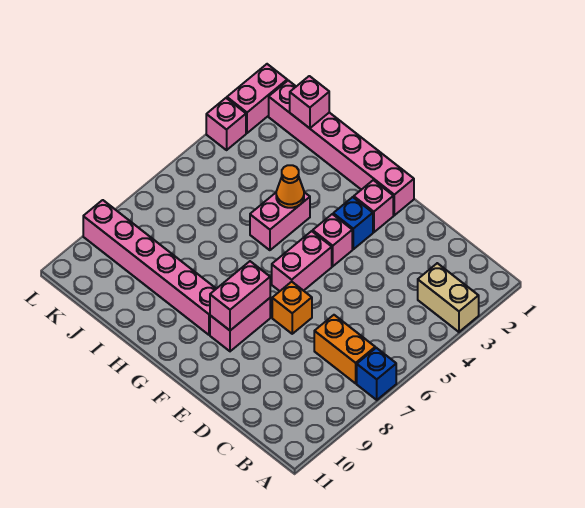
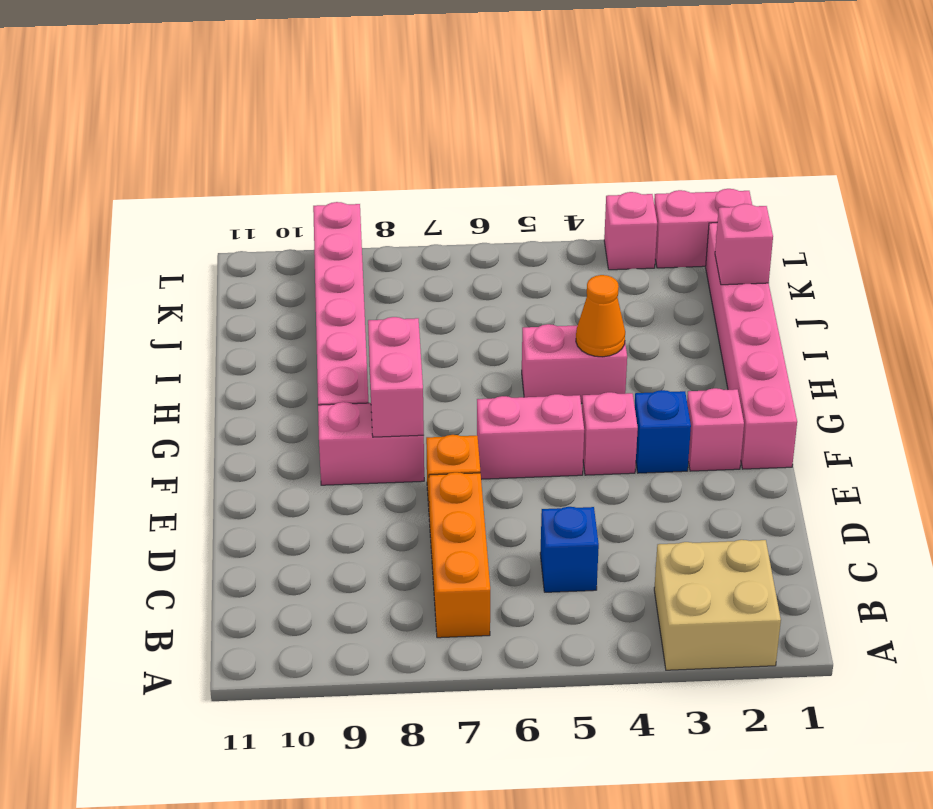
tan brick A3:B3 level 1 -> tan brick A2:B3 level 1
blue brick A7 level 1 -> blue brick C5 level 1
orange brick B7:C7 level 1 -> orange brick B7:D7 level 1
pink brick F8:F9 level 2 -> pink brick F8:G8 level 2

